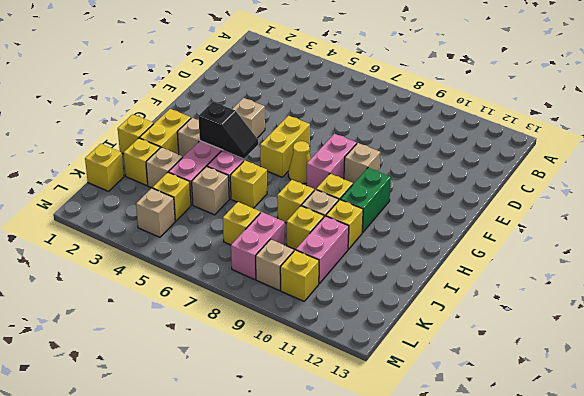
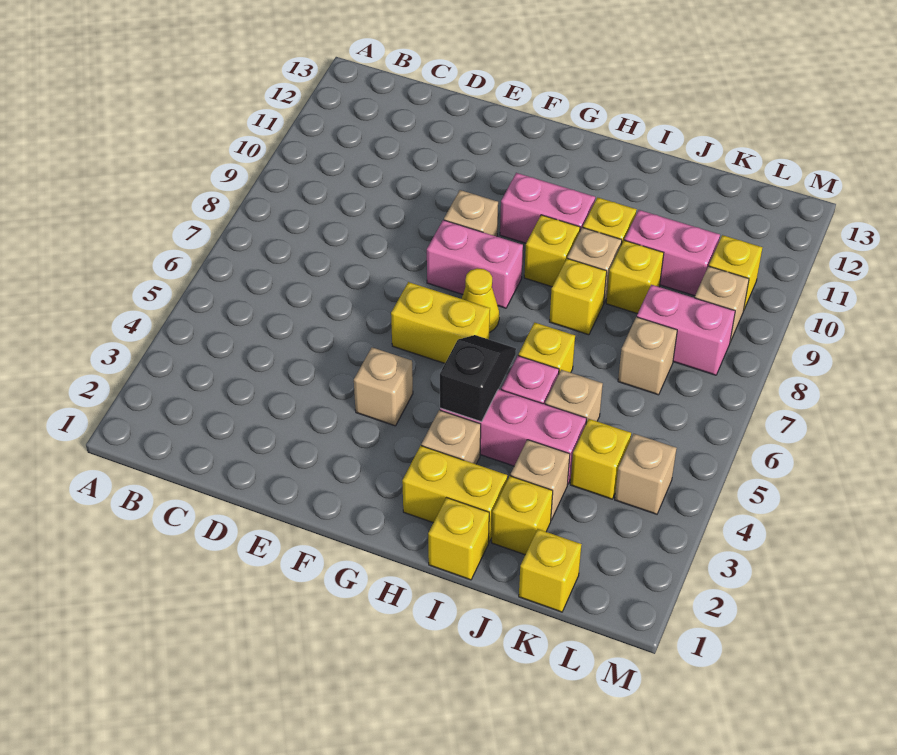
green brick G10:H10 level 1 -> pink brick G10:H10 level 1
yellow brick K7 level 1 -> tan brick K7 level 1

